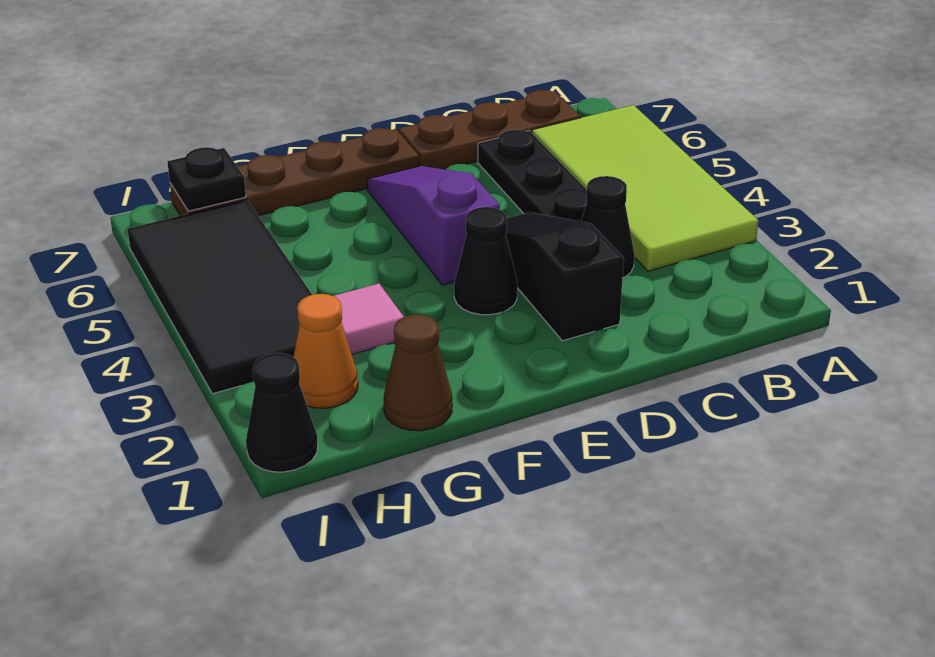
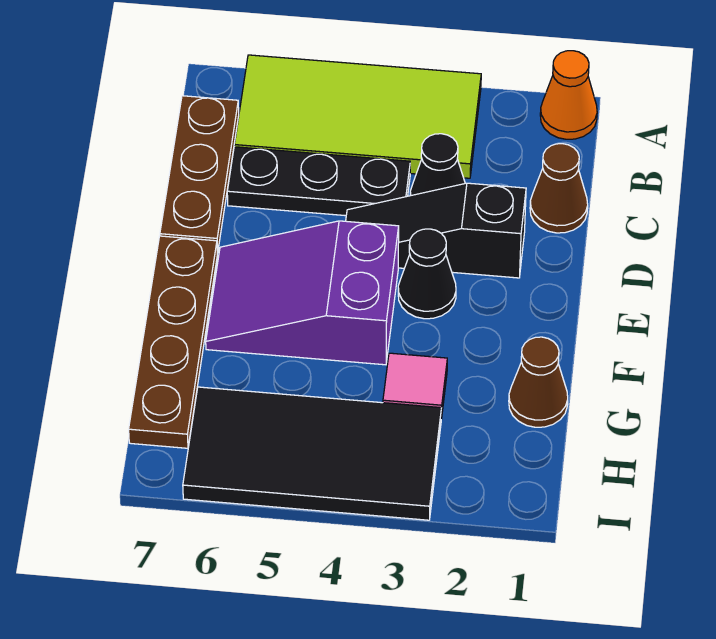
none -> brown cone C1 level 1
purple slope E4:E6 level 1 top 4 -> purple slope E4:F6 level 1 top 4
orange cone H2 level 1 -> orange cone A1 level 1
black plate H7 level 2 -> none
black cone I1 level 1 -> none

